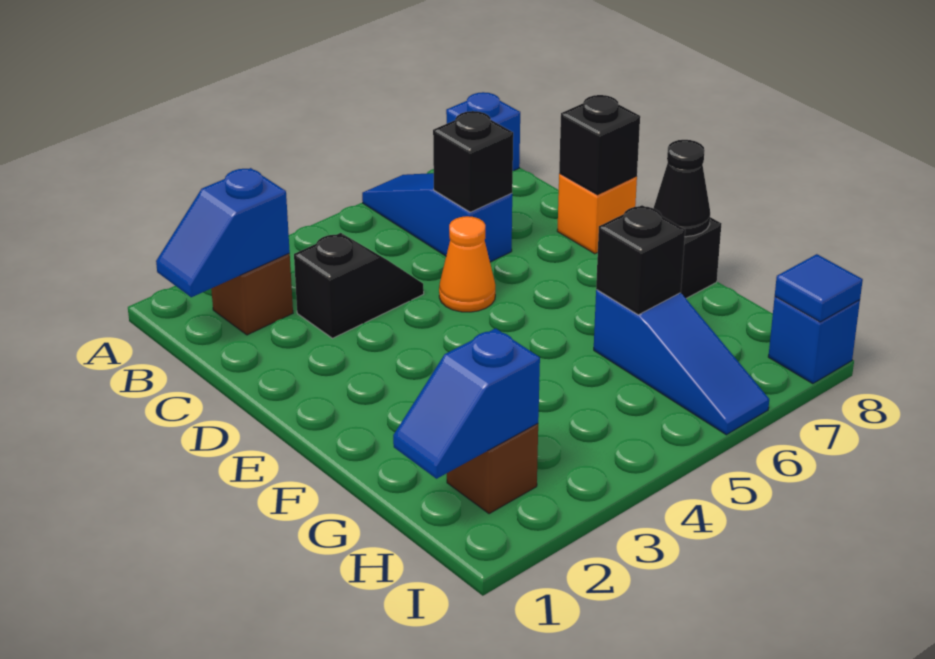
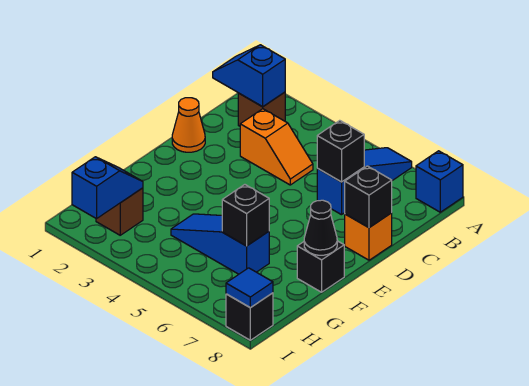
black slope C3:C4 level 1 top 3 -> orange slope C3:C4 level 1 top 3
orange cone D5 level 1 -> orange cone D1 level 1
blue slope G6:I6 level 1 top G -> blue slope G4:G6 level 1 top 6
blue slope H1:H2 level 2 top 2 -> blue slope H2:I2 level 2 top I
blue brick I8 level 1 -> black brick I8 level 1

